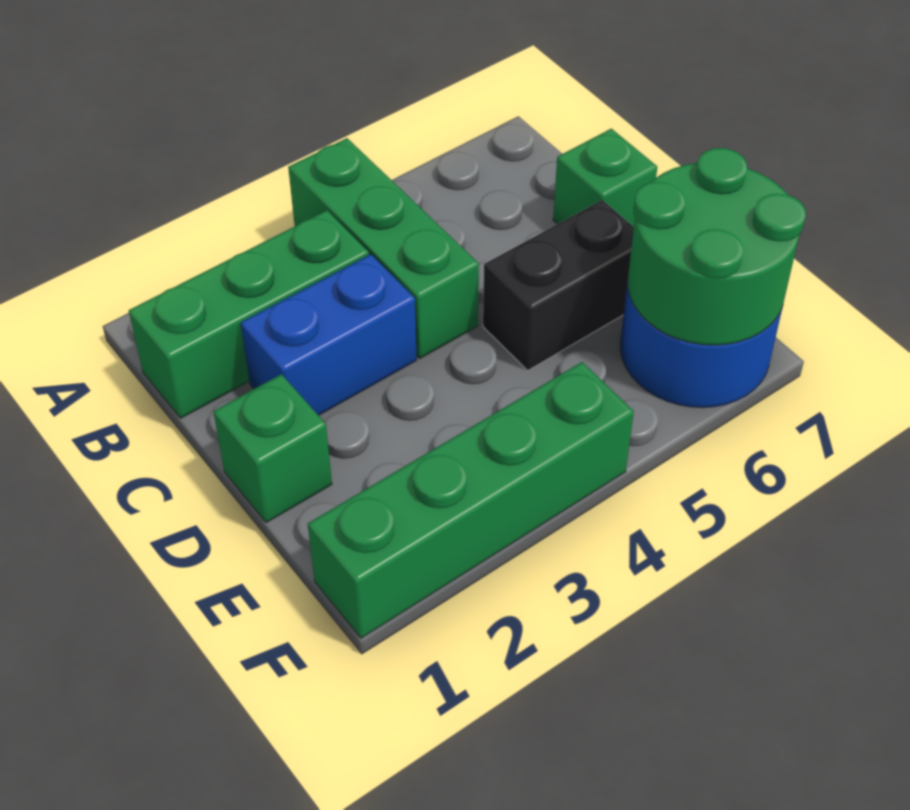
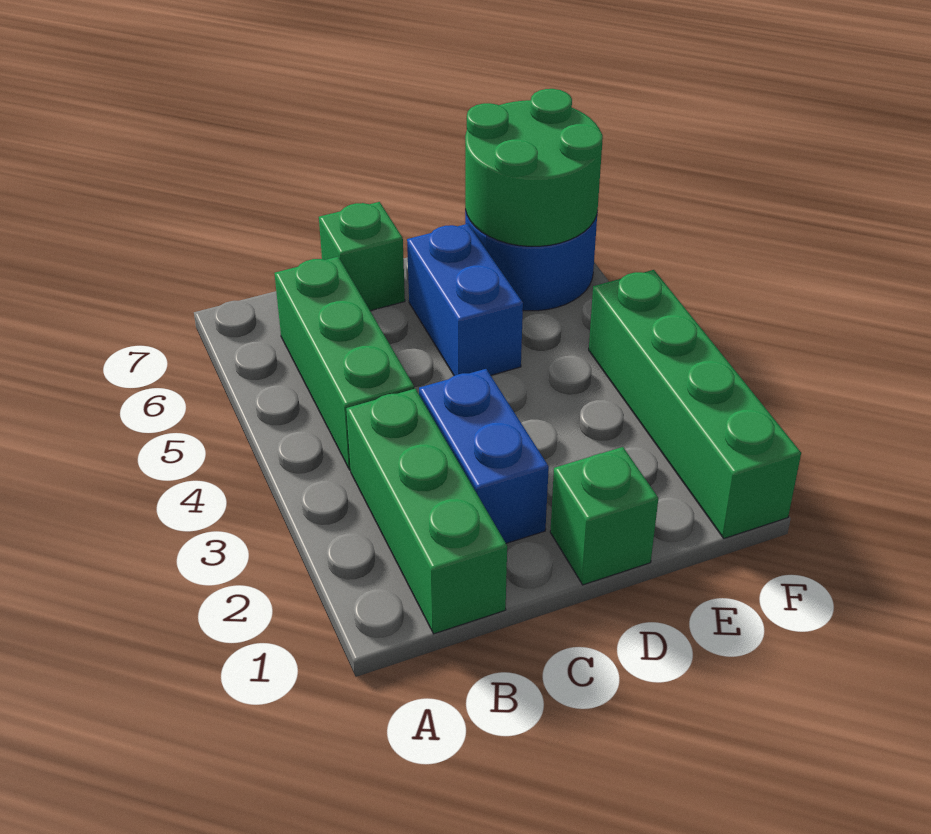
green brick A4:C4 level 1 -> green brick B4:B6 level 1
black brick D5:D6 level 1 -> blue brick D5:D6 level 1

